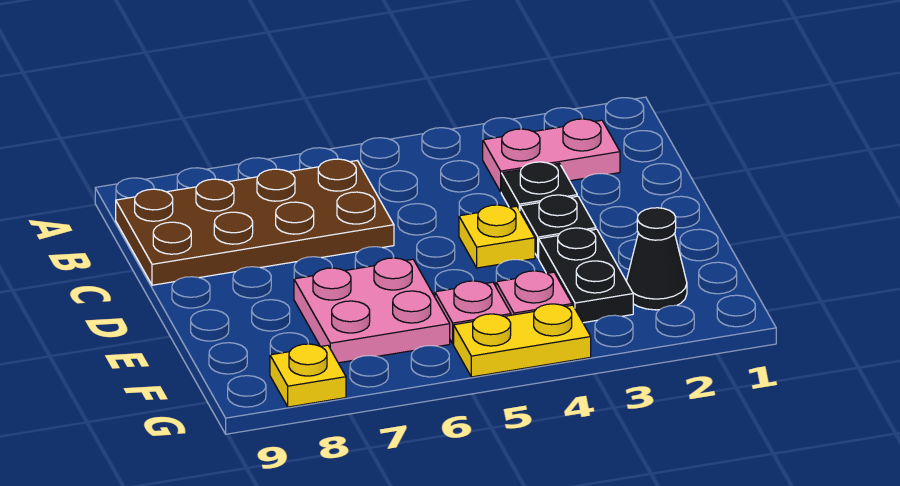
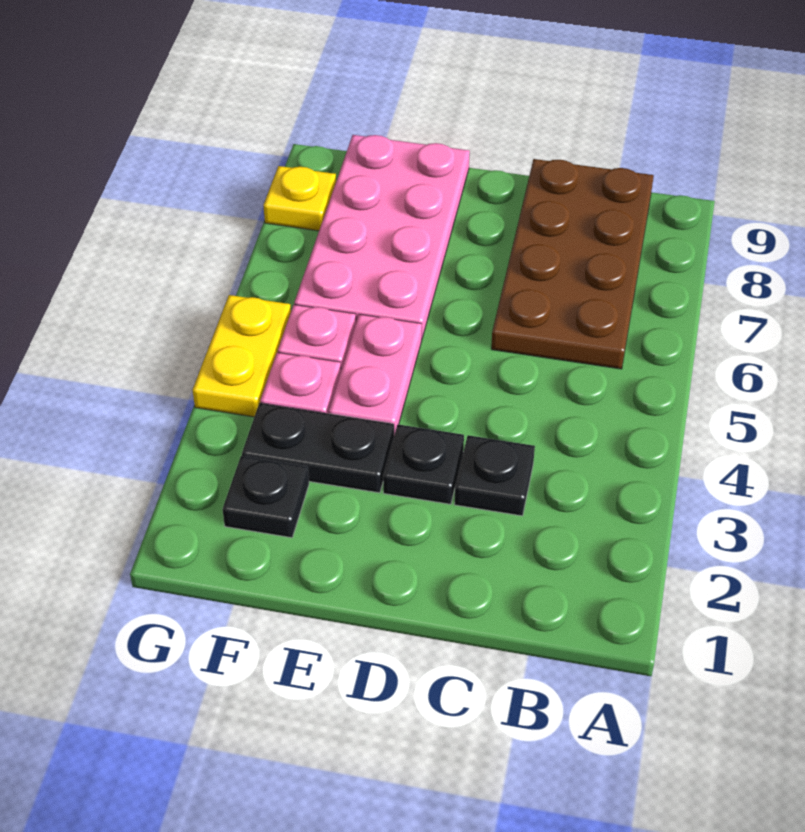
pink plate B2:B3 level 1 -> pink plate E4:E5 level 1
yellow plate D4 level 1 -> none
pink plate E6:F7 level 1 -> pink plate E6:F9 level 1
black cone F2 level 1 -> black plate F2 level 1

